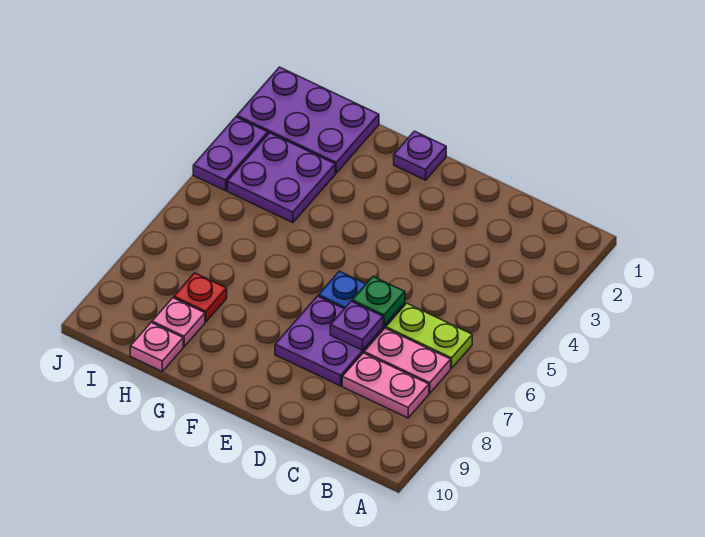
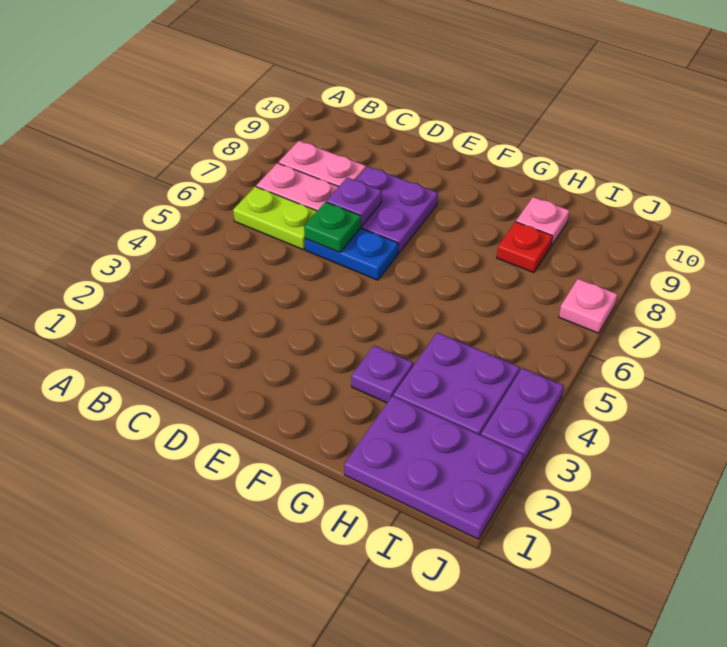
purple plate F1 level 1 -> purple plate G3 level 1
pink plate H10 level 1 -> pink plate J7 level 1

